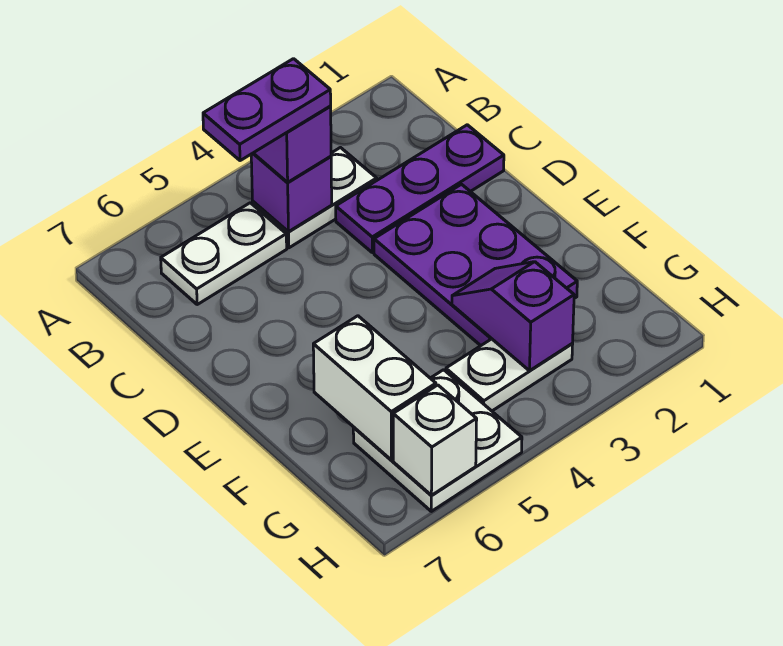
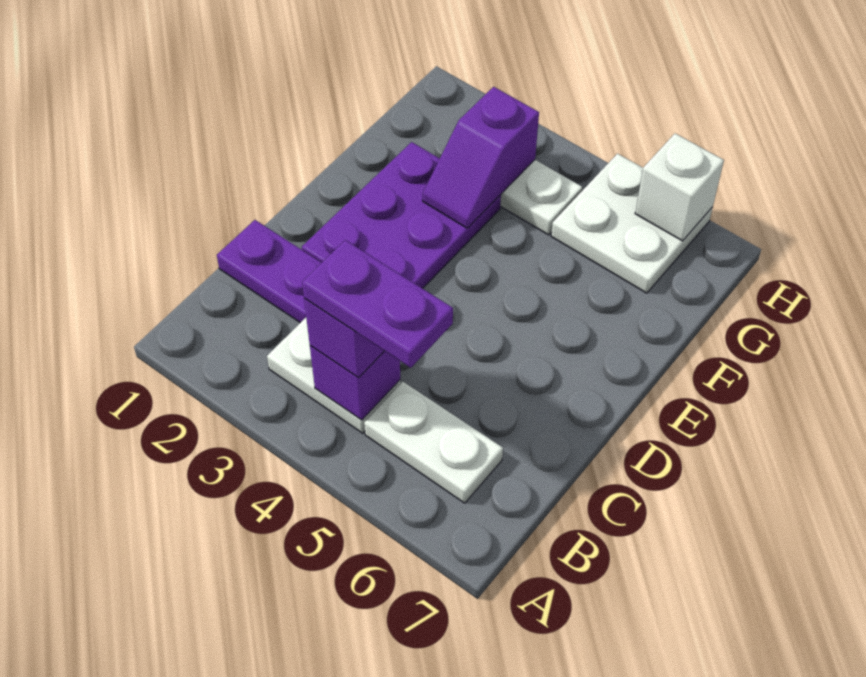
white brick F6:G6 level 2 -> none

